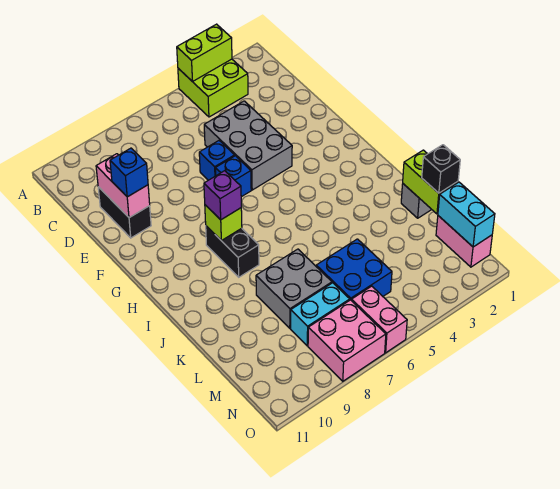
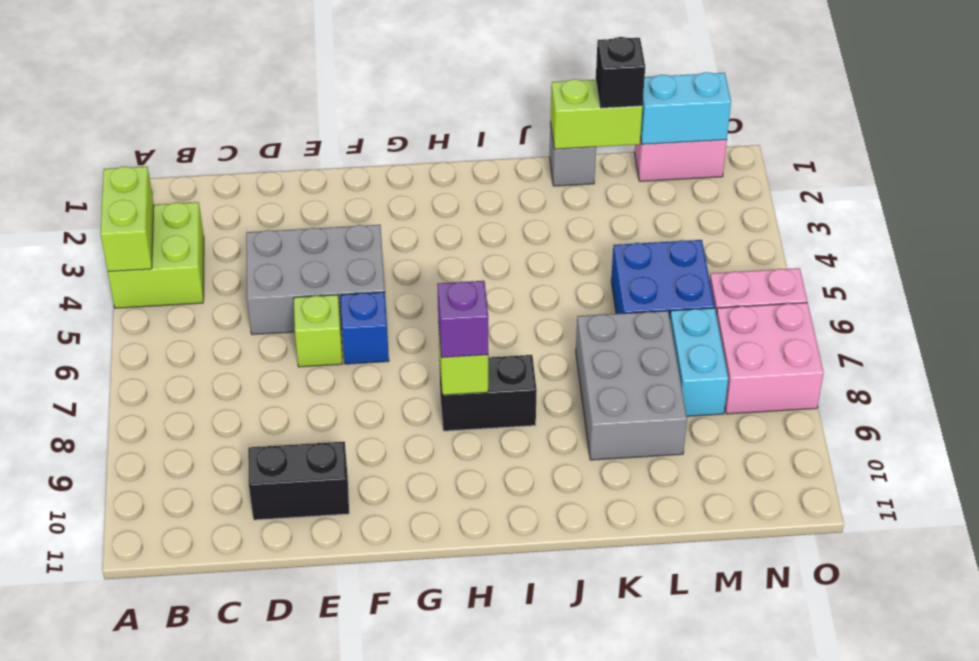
pink brick D10:E10 level 2 -> none
blue brick E6 level 1 -> lime brick E6 level 1
blue brick E10 level 3 -> none
grey brick K7:L8 level 1 -> grey brick K7:L9 level 1

